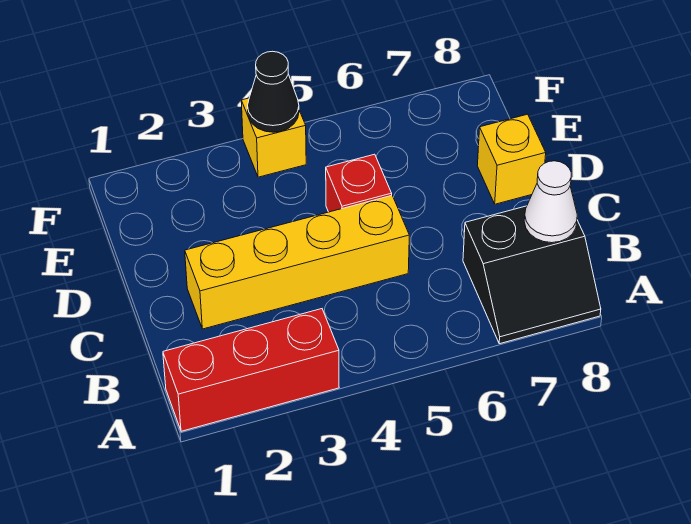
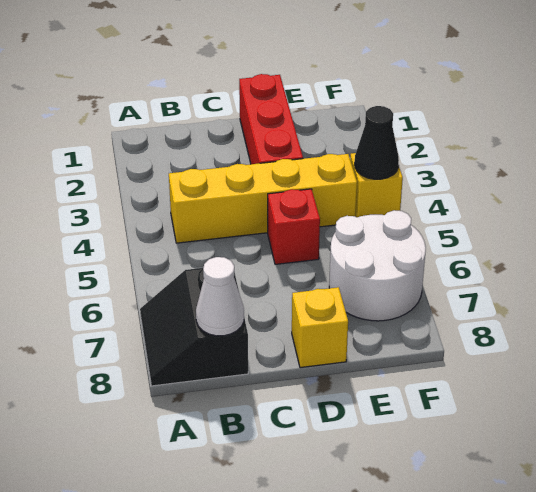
red brick A1:A3 level 1 -> red brick D1:D3 level 1
yellow brick C2:C5 level 1 -> yellow brick B4:E4 level 1
none -> white round brick E6:F7 level 1

